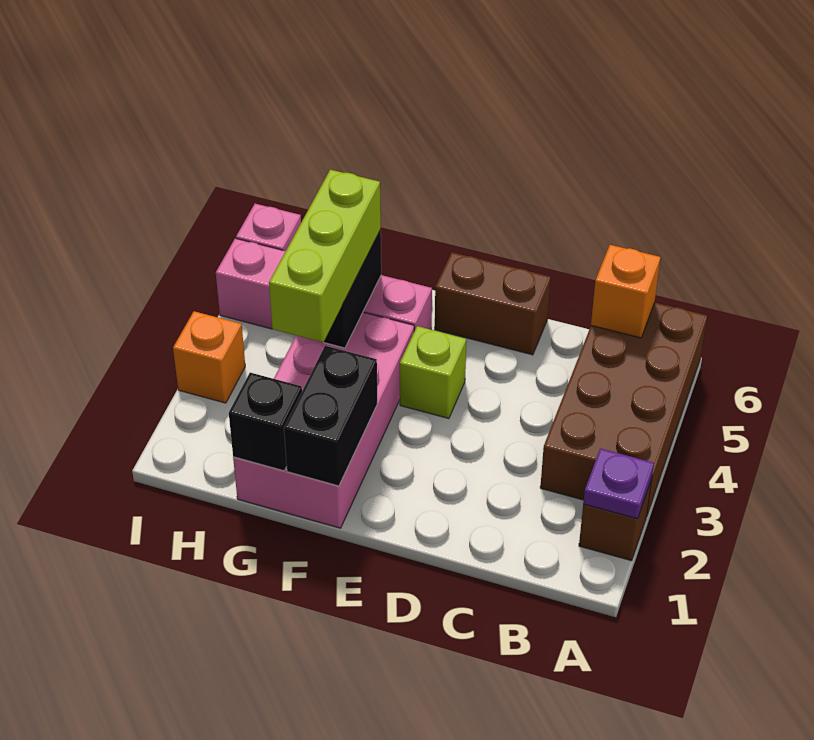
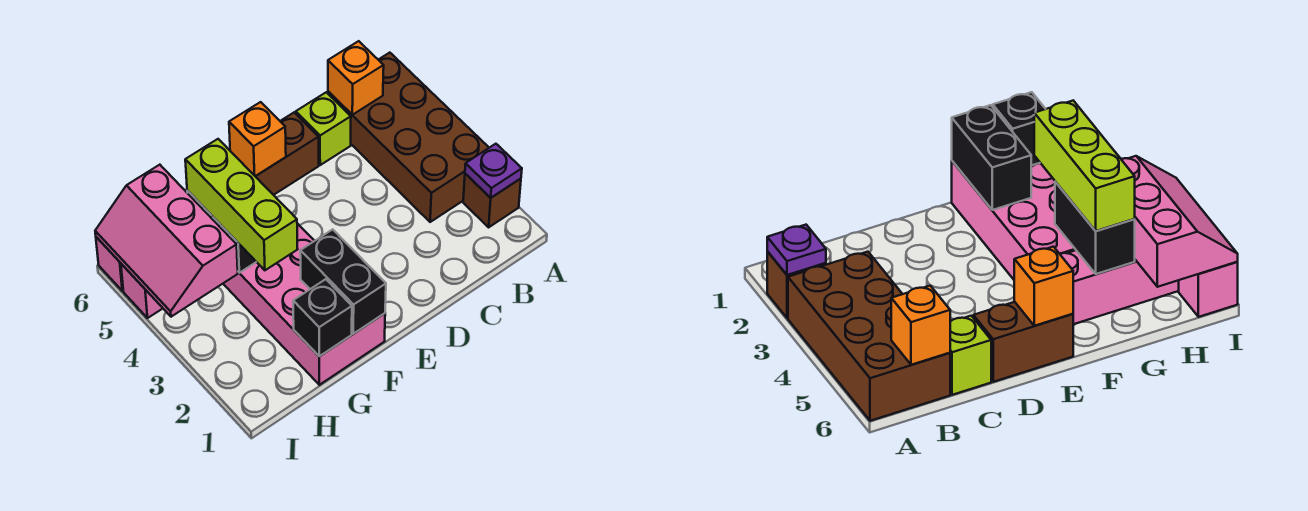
lime brick E4 level 1 -> lime brick C6 level 1
none -> pink slope H4:I6 level 2 top H
orange brick I3 level 1 -> orange brick E6 level 2

